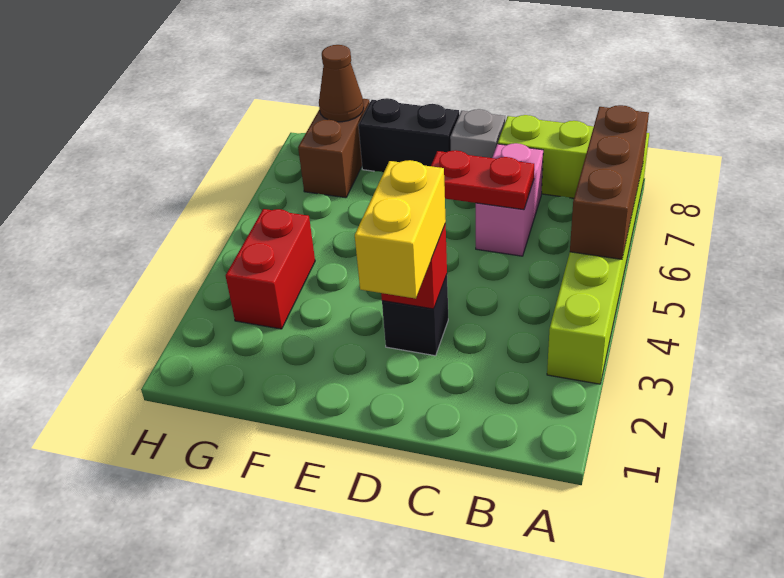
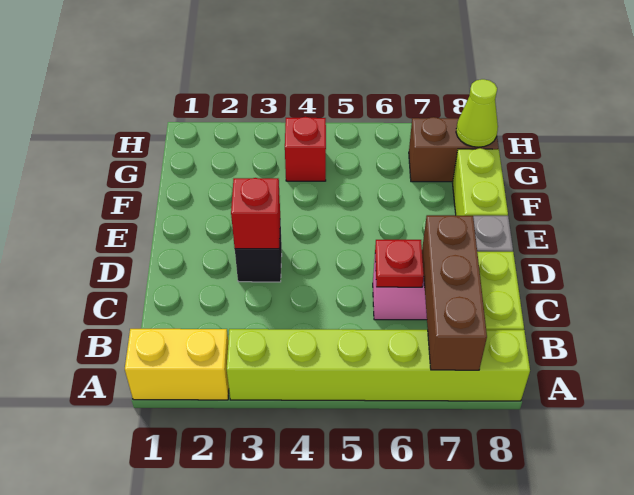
brown brick A5:A7 level 2 -> brown brick A7:C7 level 2
red plate C6:D6 level 2 -> red plate C6 level 2
yellow brick D2:D3 level 3 -> yellow brick A1:A2 level 1
black brick E8:F8 level 1 -> lime brick E8:F8 level 1
red brick G3:G4 level 1 -> red brick G4 level 1
brown cone G8 level 2 -> lime cone G8 level 2

